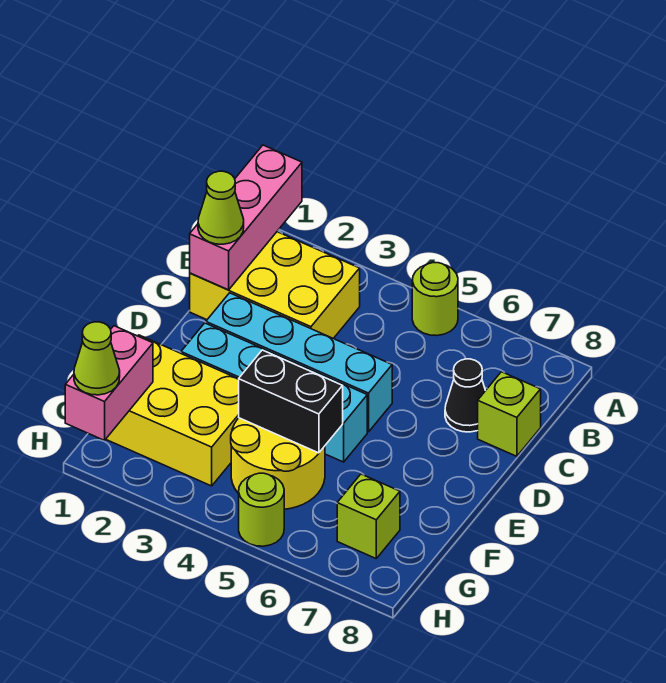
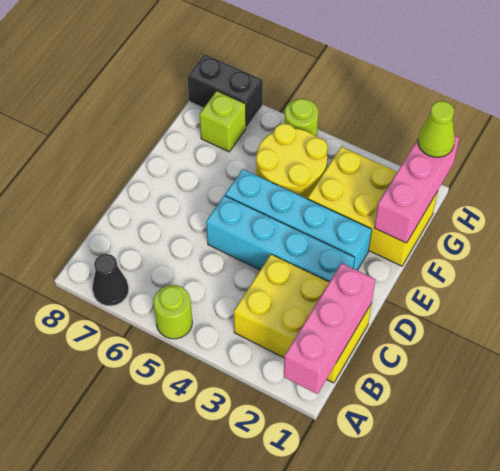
lime cone C1 level 3 -> none
black cone C7 level 1 -> black cone A7 level 1
lime brick C8 level 1 -> none
black brick F4:F5 level 2 -> black brick H7:H8 level 1
pink brick G1:H1 level 2 -> pink brick F1:H1 level 2

